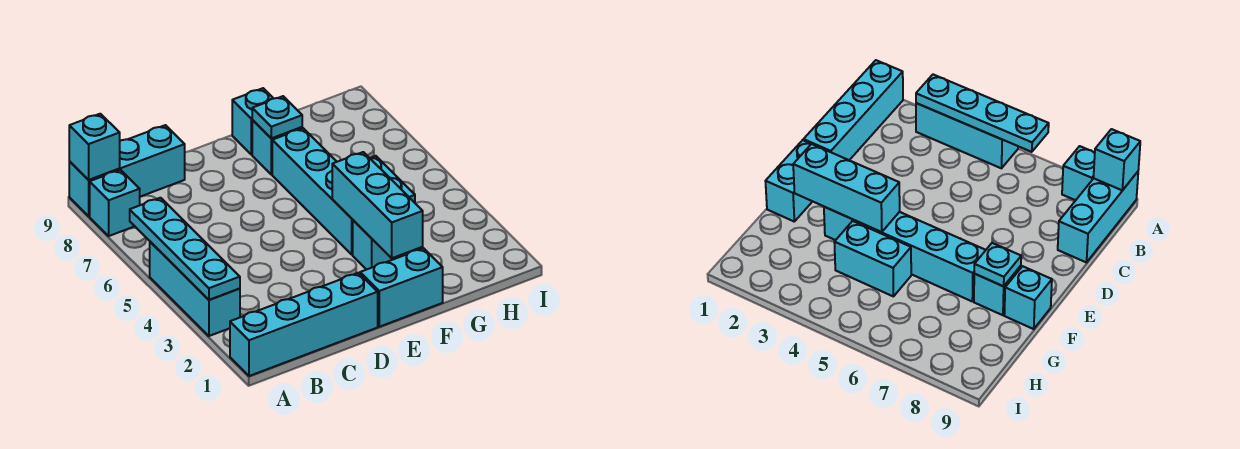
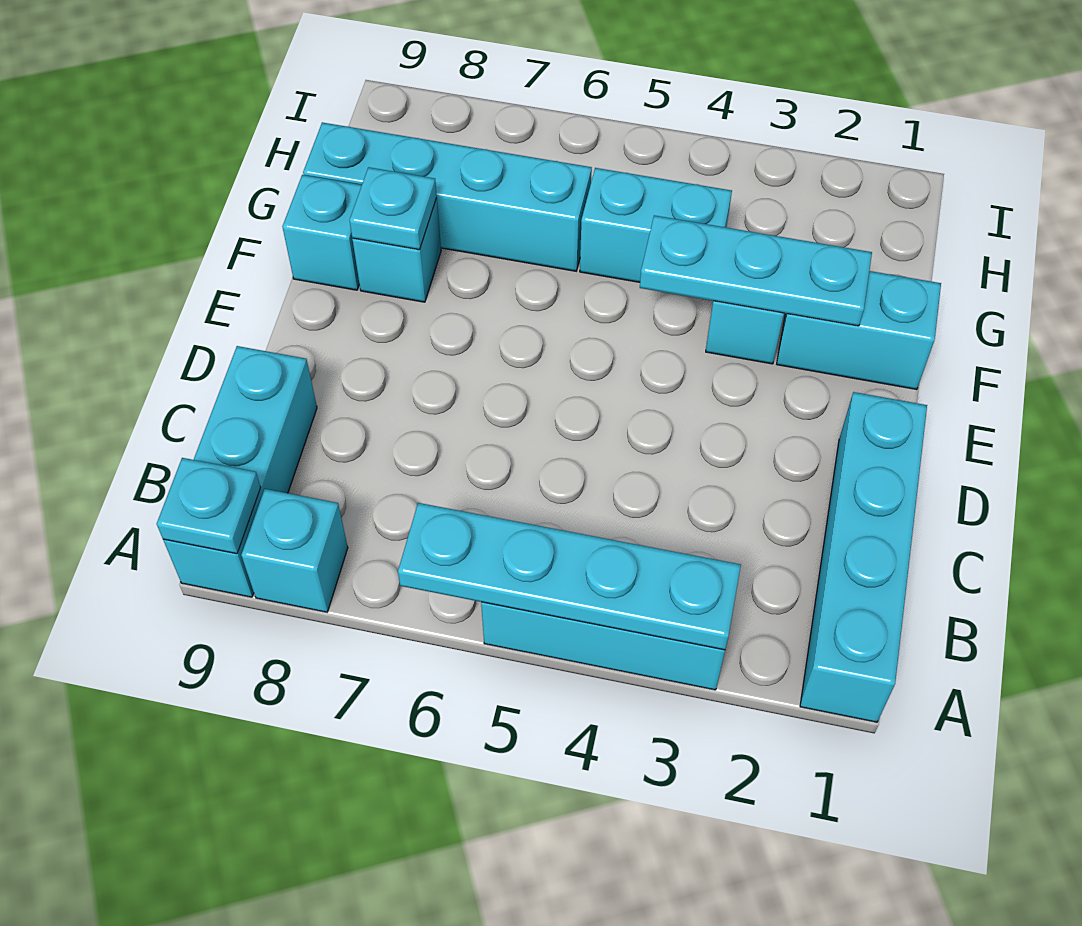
cyan brick A9 level 2 -> cyan plate A9 level 2
cyan brick E1:F1 level 1 -> cyan brick F1:F2 level 1
cyan brick F2:F4 level 2 -> cyan plate F2:F4 level 2
cyan brick F4:F7 level 1 -> cyan brick G6:G9 level 1

